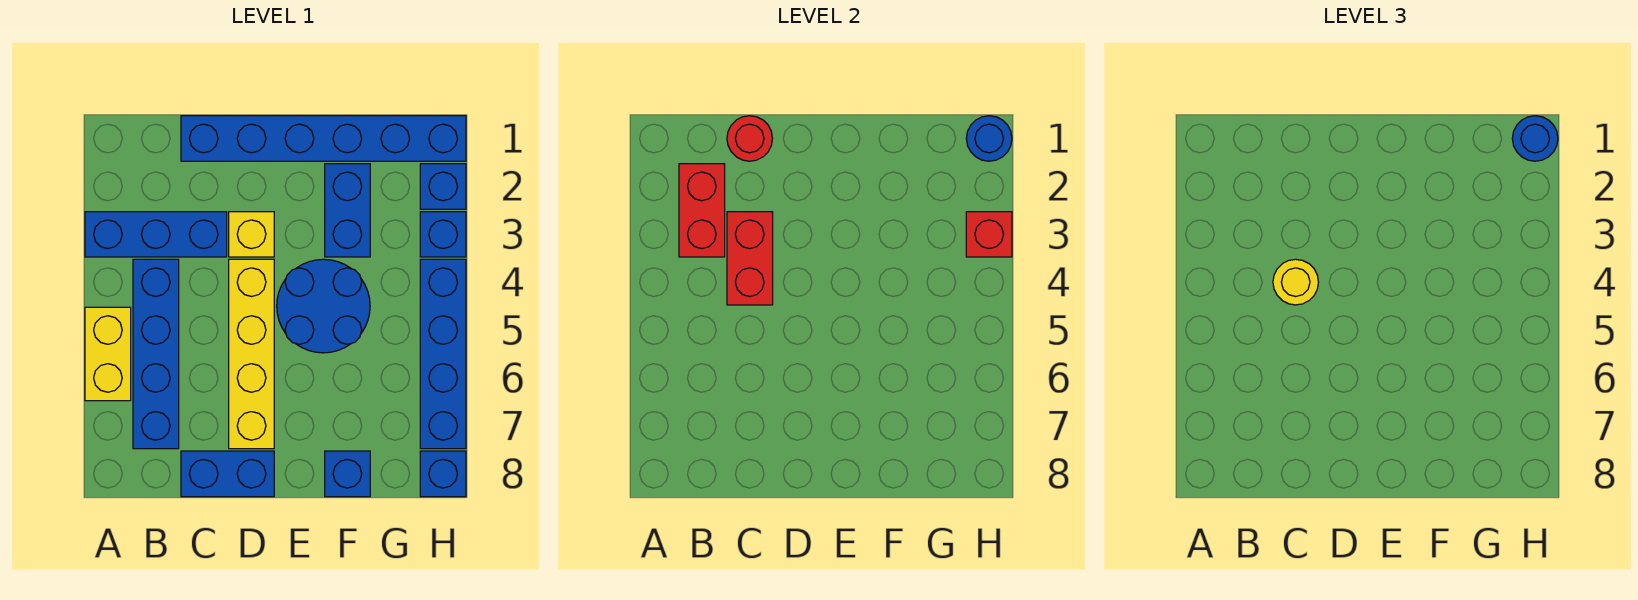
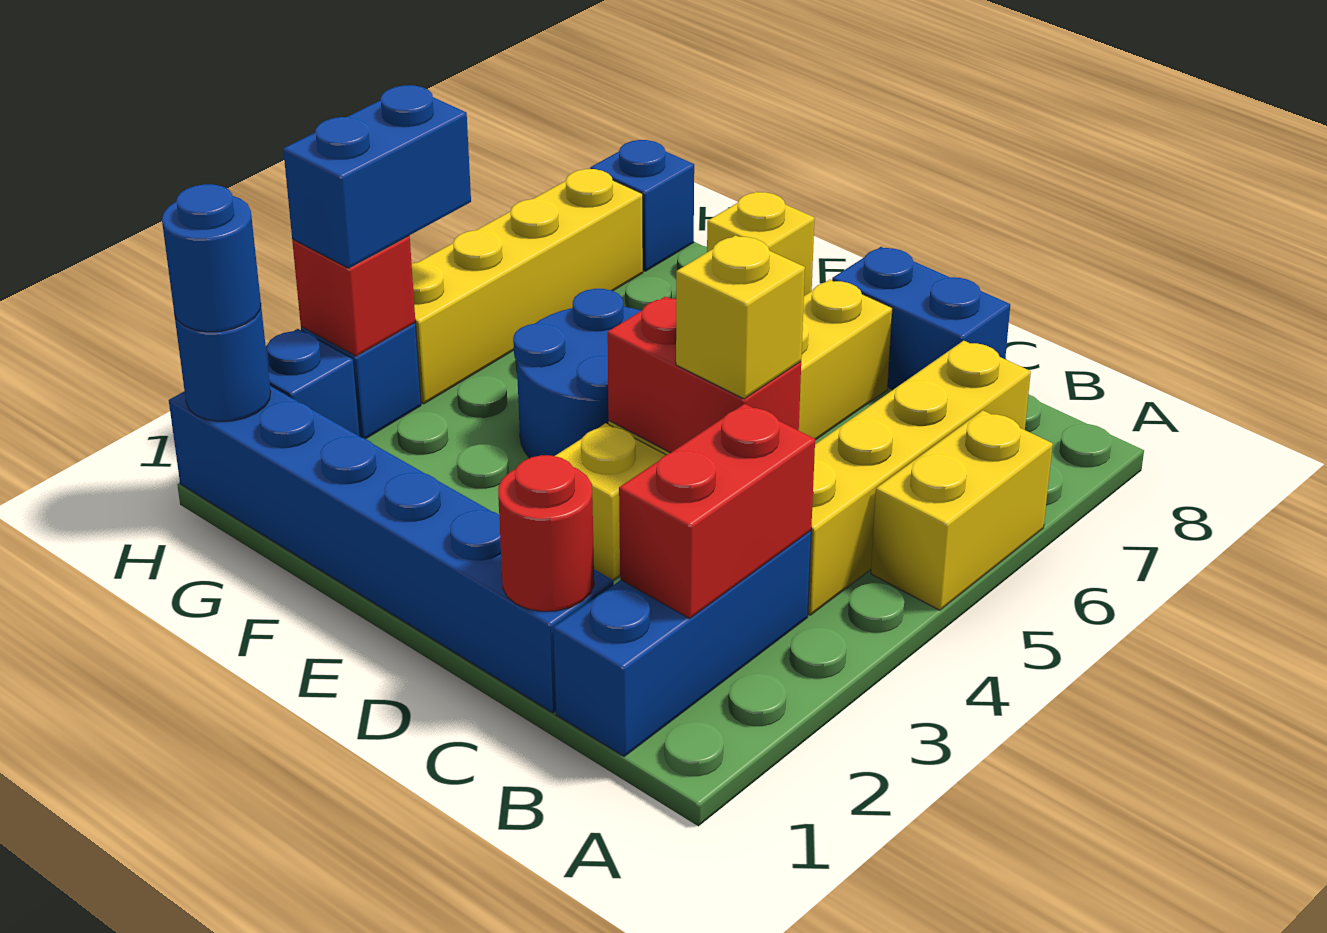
blue brick A3:C3 level 1 -> blue brick B1:B3 level 1
blue brick B4:B7 level 1 -> yellow brick B4:B7 level 1
red brick C3:C4 level 2 -> red brick C4:D4 level 2
yellow round brick C4 level 3 -> yellow brick C4 level 3
blue brick F2:F3 level 1 -> blue brick H3:H4 level 3
blue brick F8 level 1 -> yellow brick F8 level 1
blue brick H4:H7 level 1 -> yellow brick H4:H7 level 1

